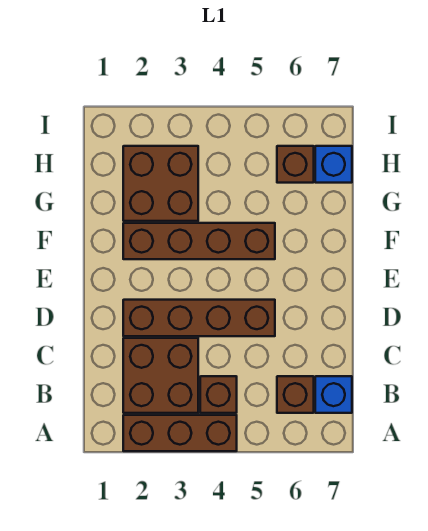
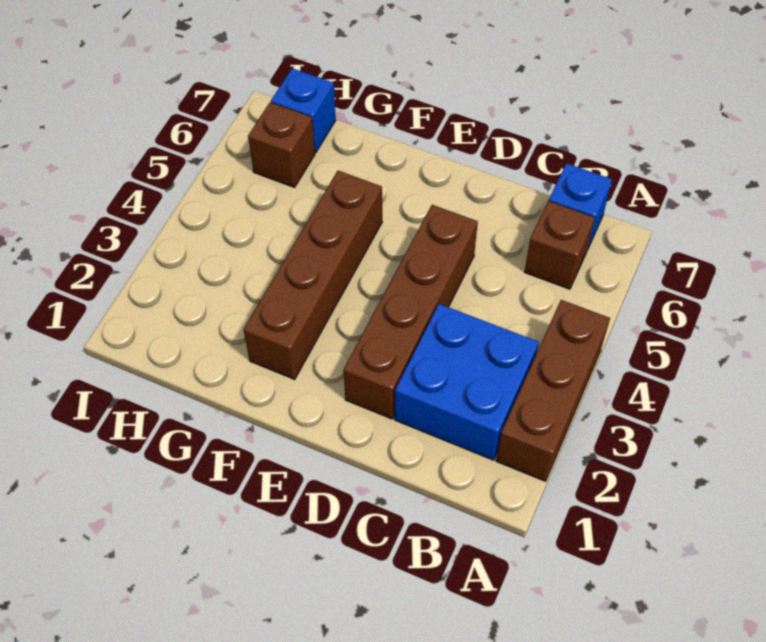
brown brick B2:C3 level 1 -> blue brick B2:C3 level 1
brown brick B4 level 1 -> none
brown brick G2:H3 level 1 -> none

